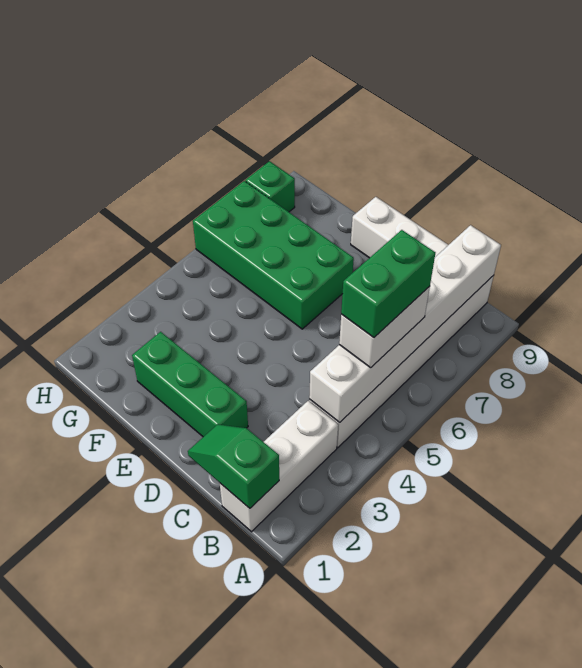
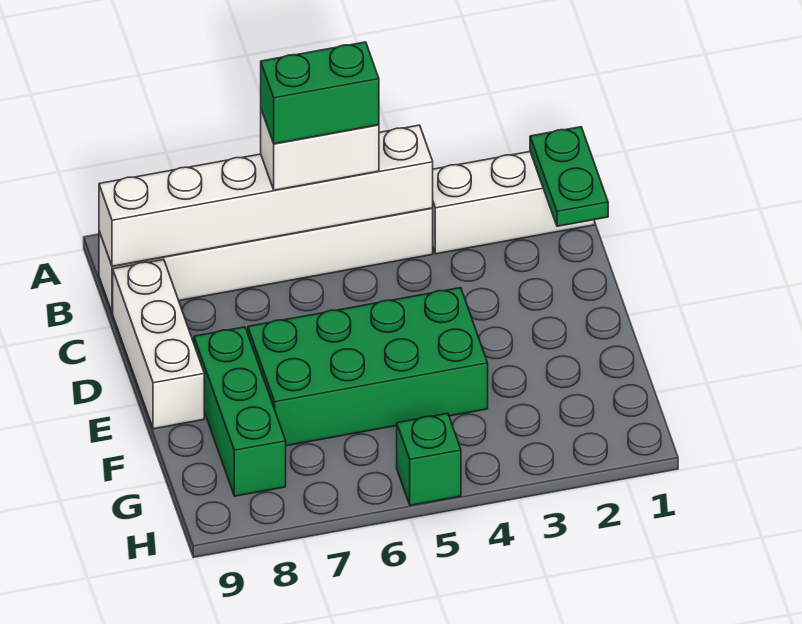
green slope B1:C1 level 2 top B -> green plate B1:C1 level 2
green brick D2:F2 level 1 -> green brick E8:G8 level 1
green brick E6:H7 level 1 -> green brick E4:F7 level 1
green brick H8 level 1 -> green brick H5 level 1

